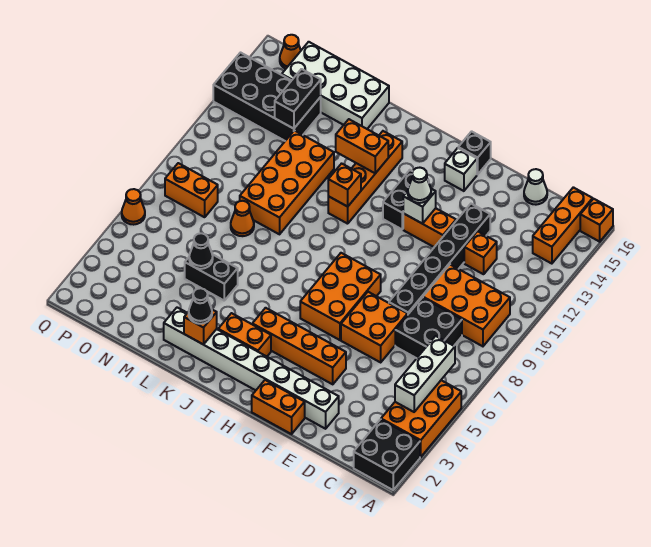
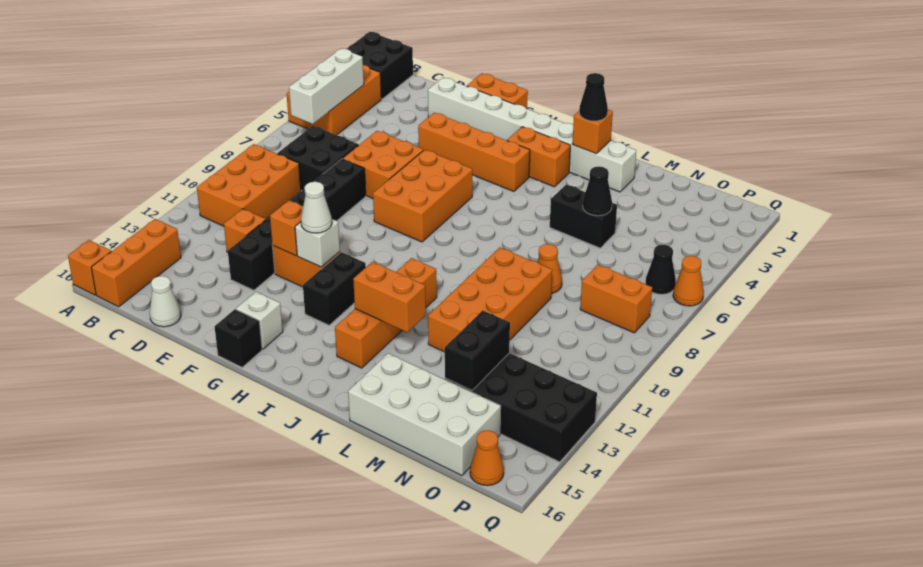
orange brick B9:D10 level 1 -> orange brick B9:C11 level 1
orange brick J11 level 2 -> orange brick F12 level 2
none -> black cone P6 level 1

